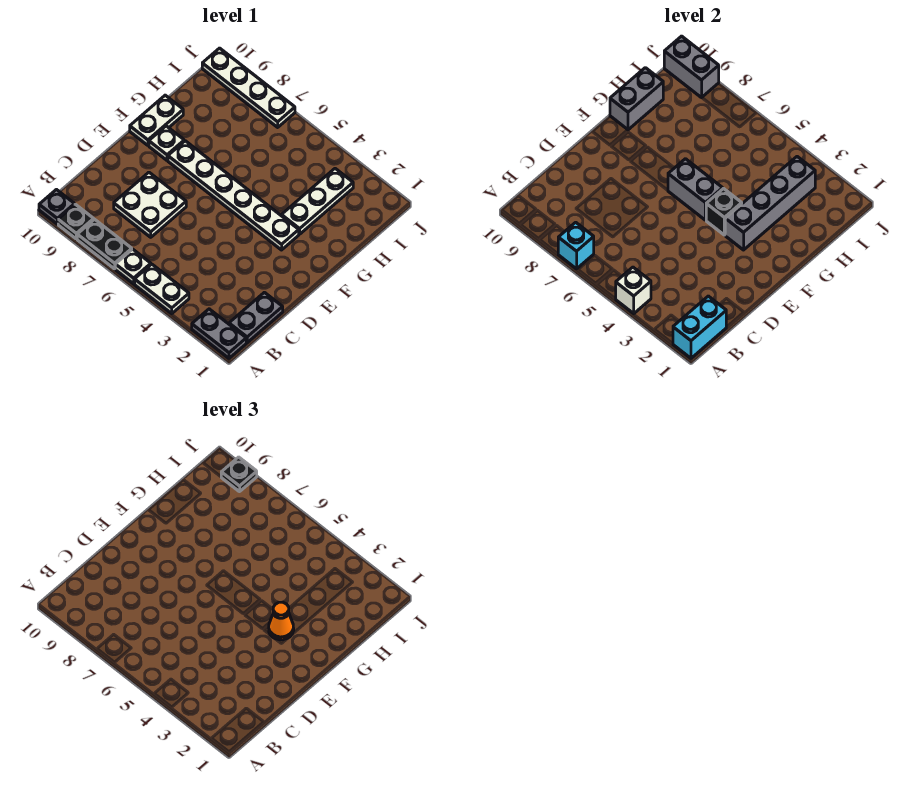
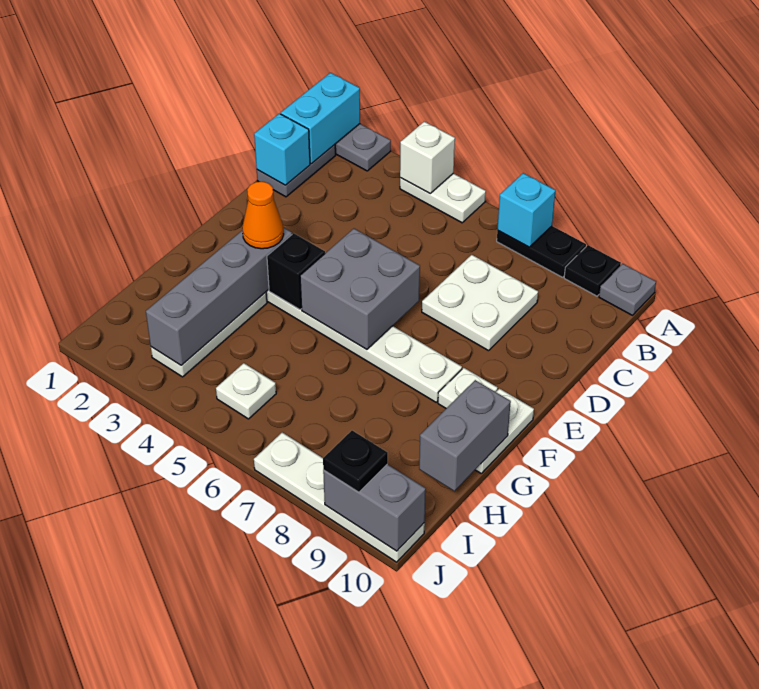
white plate A6 level 1 -> white plate I5 level 1
none -> cyan brick C1 level 2
grey brick F5:F6 level 2 -> grey brick E5:F6 level 2

